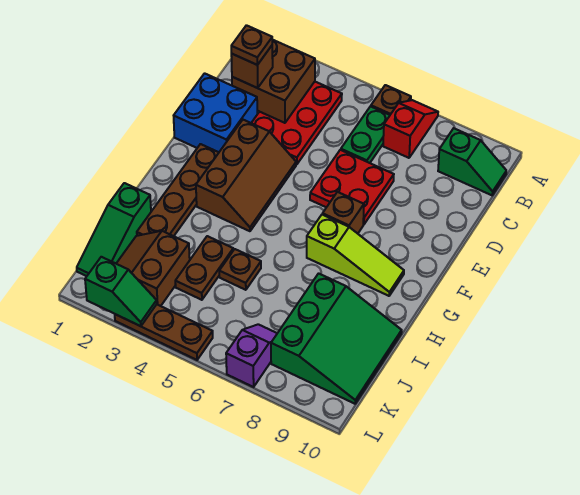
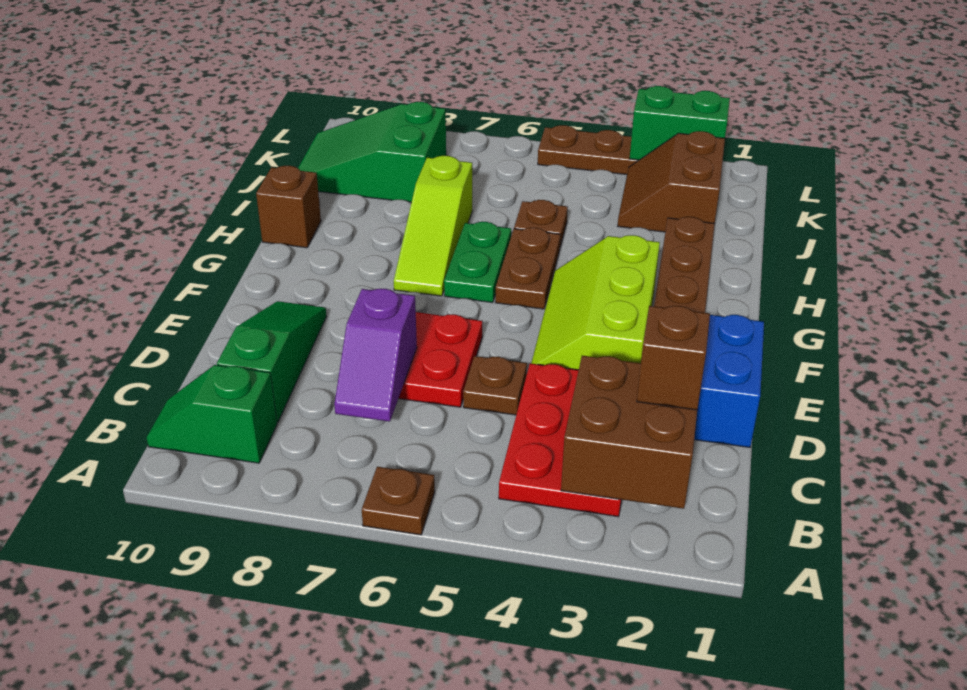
red slope A7:B7 level 1 top B -> none
green plate B6:C6 level 1 -> green plate G6:H6 level 1
brown plate C2 level 4 -> brown plate D5 level 1
brown slope E3:G4 level 1 top 3 -> lime slope E3:G4 level 1 top 3
brown brick F7 level 1 -> brown brick H10 level 1
lime slope G7:G9 level 1 top 7 -> lime slope G7:I7 level 1 top I
green slope I1:K1 level 1 top I -> green slope C9:E9 level 1 top C
brown plate I4:J4 level 1 -> brown plate G5:H5 level 1
green slope I8:K10 level 1 top 8 -> green slope J8:K10 level 1 top 8
brown slope J2:K3 level 1 top 3 -> brown slope J2:K3 level 1 top 2
purple slope K7:L7 level 1 top L -> purple slope C7:D7 level 2 top D
green slope L2:L3 level 2 top 2 -> green brick L2:L3 level 2

